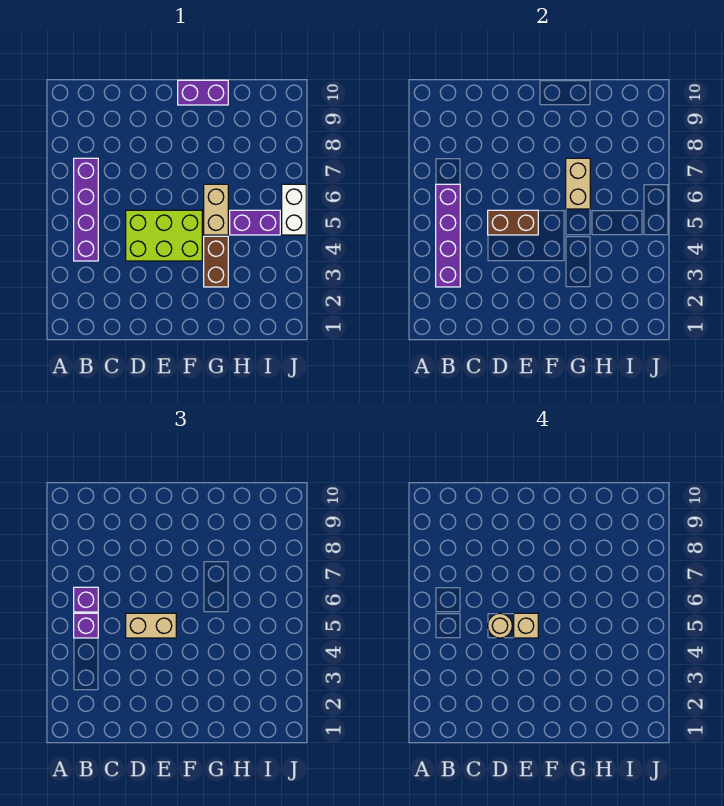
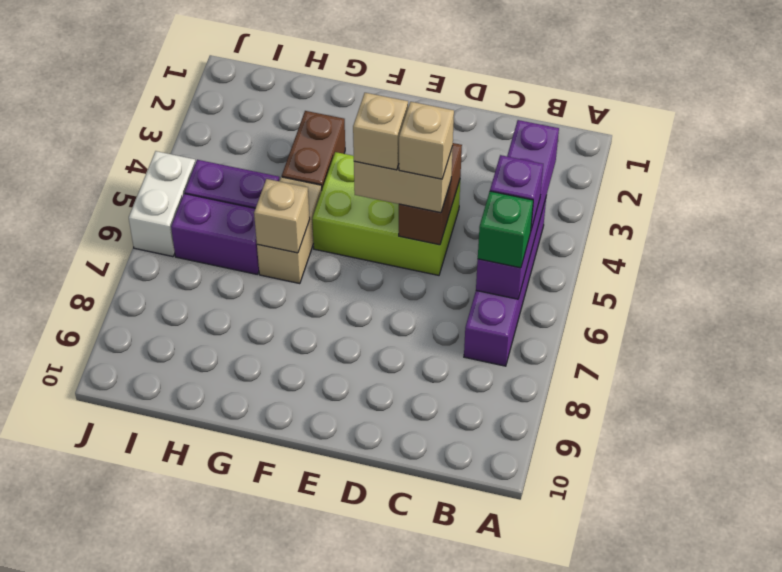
purple brick B6 level 3 -> green brick B6 level 3
brown brick D5:E5 level 2 -> brown brick D4:D5 level 2
tan round brick D5 level 4 -> tan brick D5 level 4
purple brick F10:G10 level 1 -> purple brick H6:I6 level 1
tan brick G6:G7 level 2 -> tan brick G6 level 2

